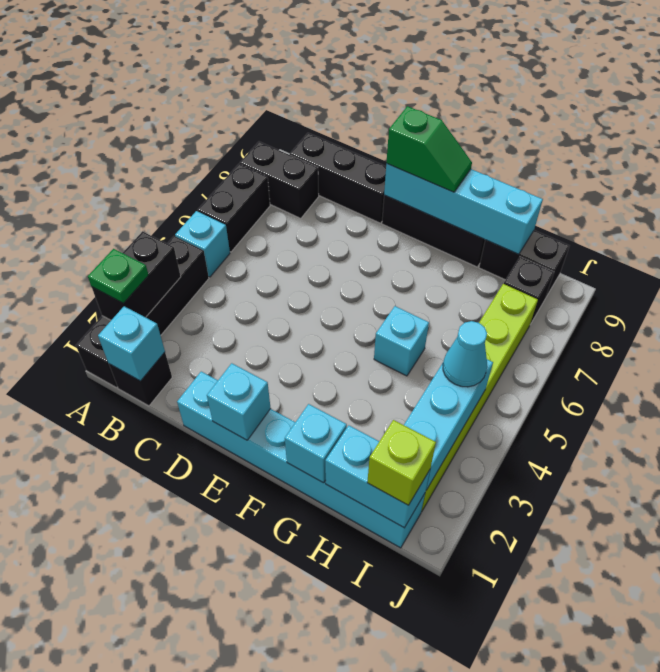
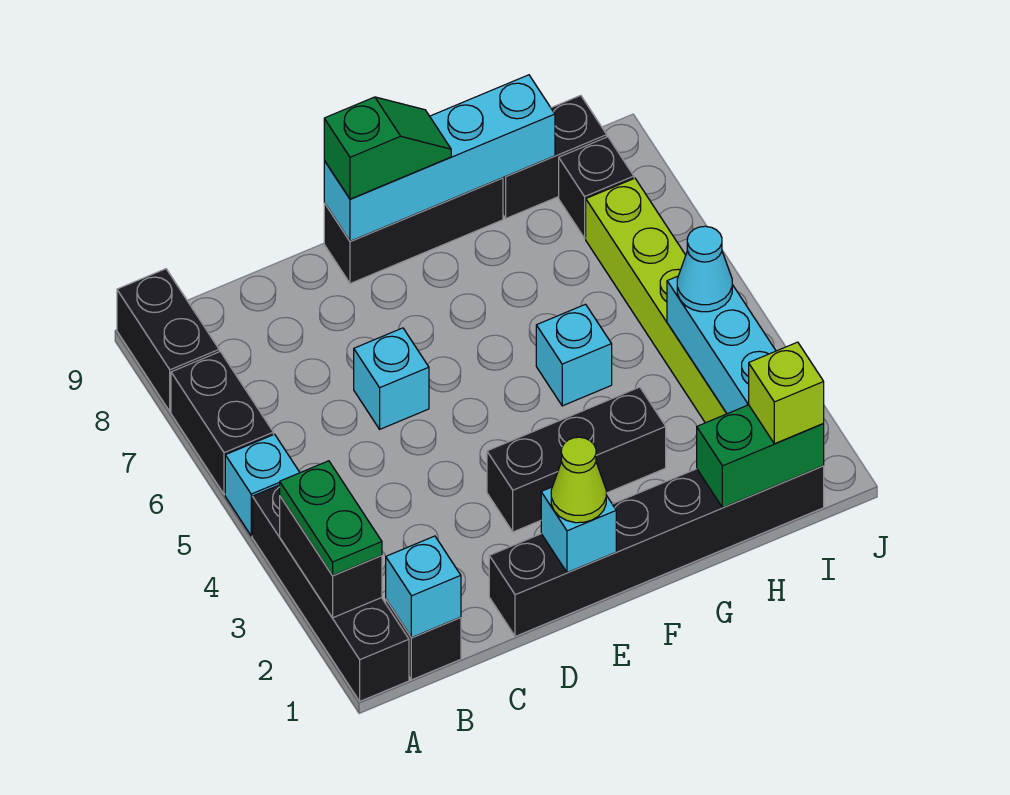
green plate A2 level 3 -> green plate A2:A3 level 3
black brick A8:B8 level 1 -> black brick A8:A9 level 1
black brick B9:D9 level 1 -> black brick E3:G3 level 1
cyan brick D1:I1 level 1 -> black brick D1:I1 level 1
none -> lime cone E1 level 3
cyan brick G1 level 2 -> cyan brick D6 level 1
cyan brick H1:I1 level 2 -> green brick H1:I1 level 2

